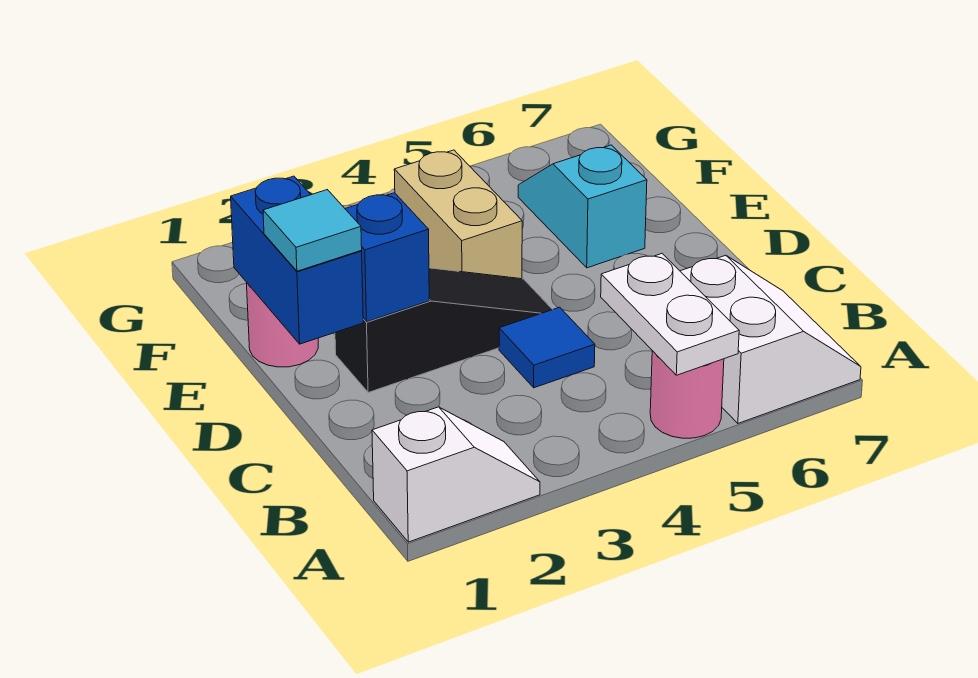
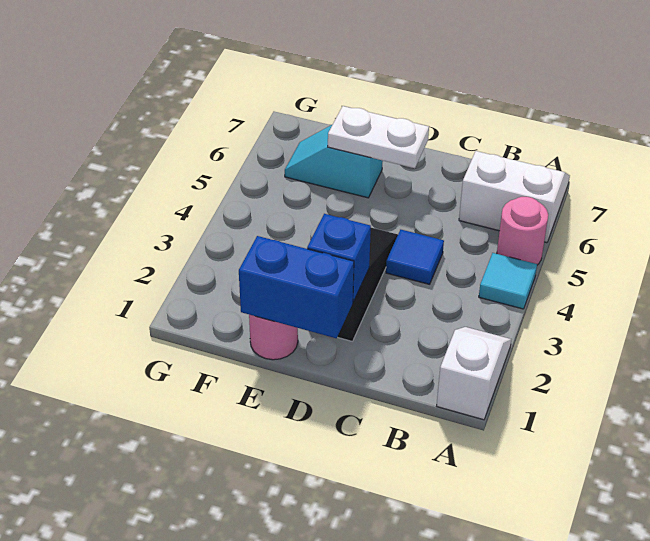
white plate A5:B5 level 2 -> white plate D6:E6 level 2
cyan tile D1 level 3 -> cyan tile A4 level 1
tan brick E4:F4 level 1 -> none

